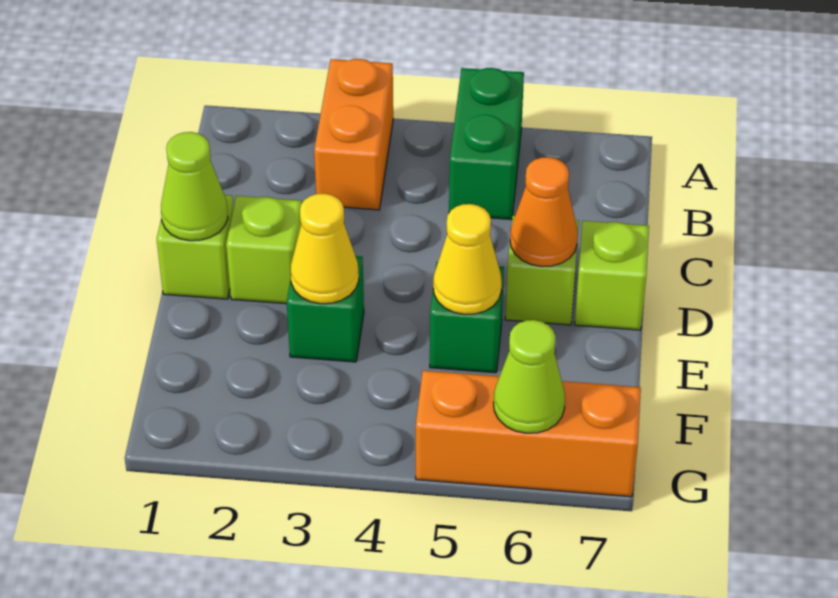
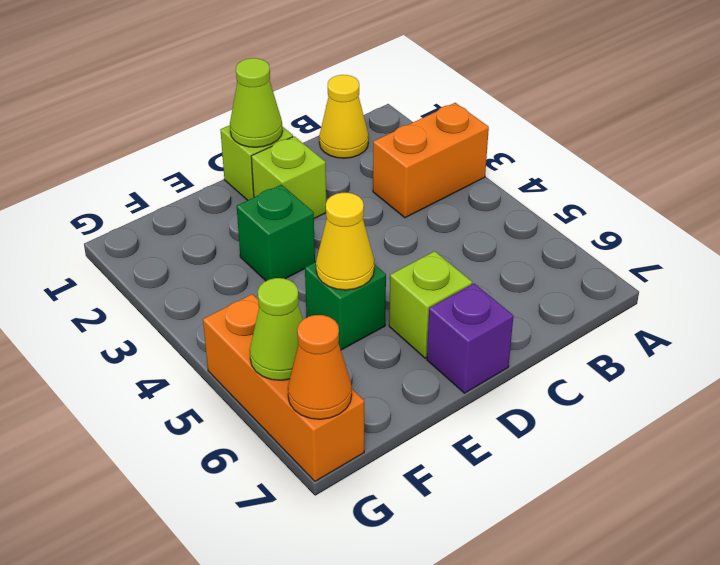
green brick A5:B5 level 1 -> none
orange cone D6 level 2 -> orange cone G7 level 2
lime brick D7 level 1 -> purple brick D7 level 1
yellow cone E3 level 2 -> yellow cone B1 level 1

